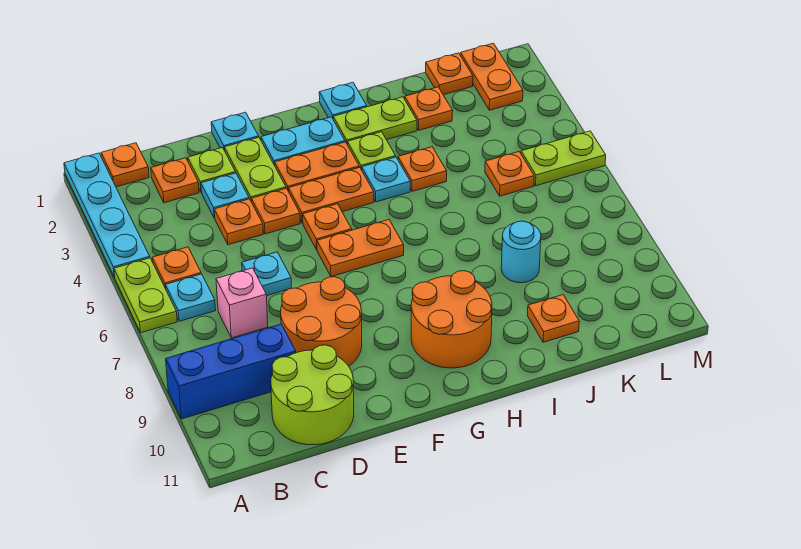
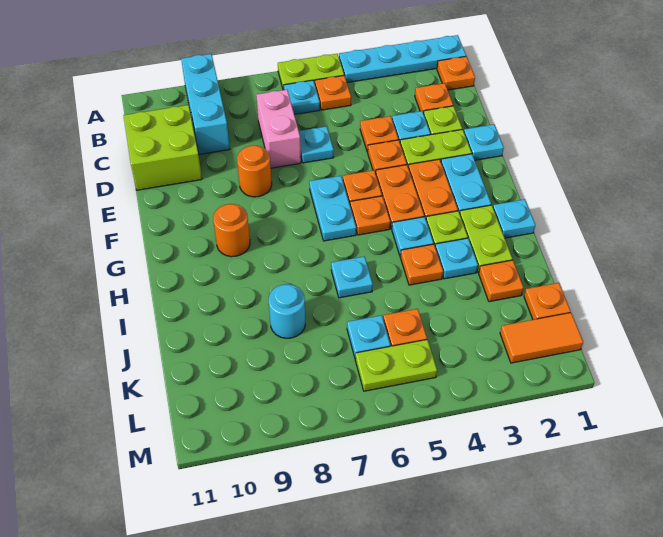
blue brick A9:C9 level 1 -> cyan brick A9:C9 level 1
pink brick C7 level 1 -> pink brick C7:D7 level 1
lime round brick C10:D11 level 1 -> lime brick C10:D11 level 1
orange round brick D8:E9 level 1 -> orange round brick E8 level 1
orange plate F6:G6 level 1 -> cyan plate F6:G6 level 1
orange round brick G9:H10 level 1 -> orange round brick G9 level 1
none -> cyan plate I3 level 1
none -> cyan plate I6 level 1
orange plate J10 level 1 -> orange plate G5 level 1
none -> cyan plate K6 level 1
orange plate L1:L2 level 1 -> orange tile L1:L2 level 1
lime plate L5:M5 level 1 -> lime plate L5:L6 level 1

